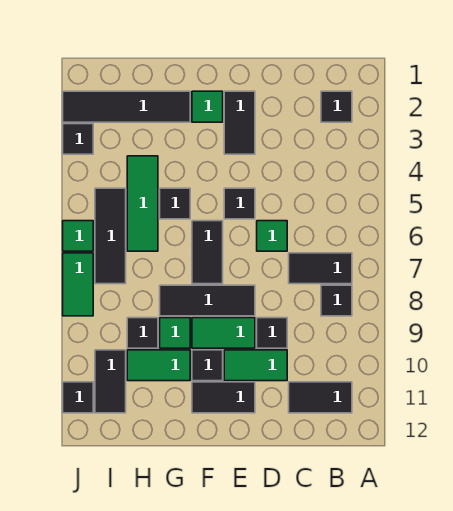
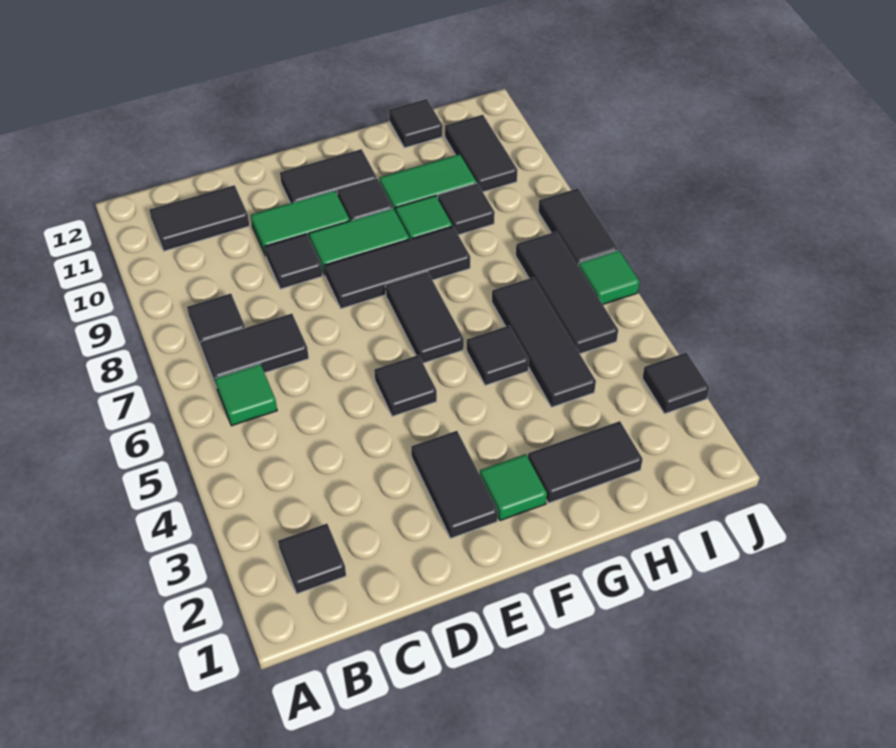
green tile D6 level 1 -> green tile B6 level 1
black tile G2:J2 level 1 -> black tile G2:H2 level 1
green tile H4:H6 level 1 -> black tile H4:H6 level 1
green tile J7:J8 level 1 -> black tile J7:J8 level 1
black tile J11 level 1 -> black tile H12 level 1

